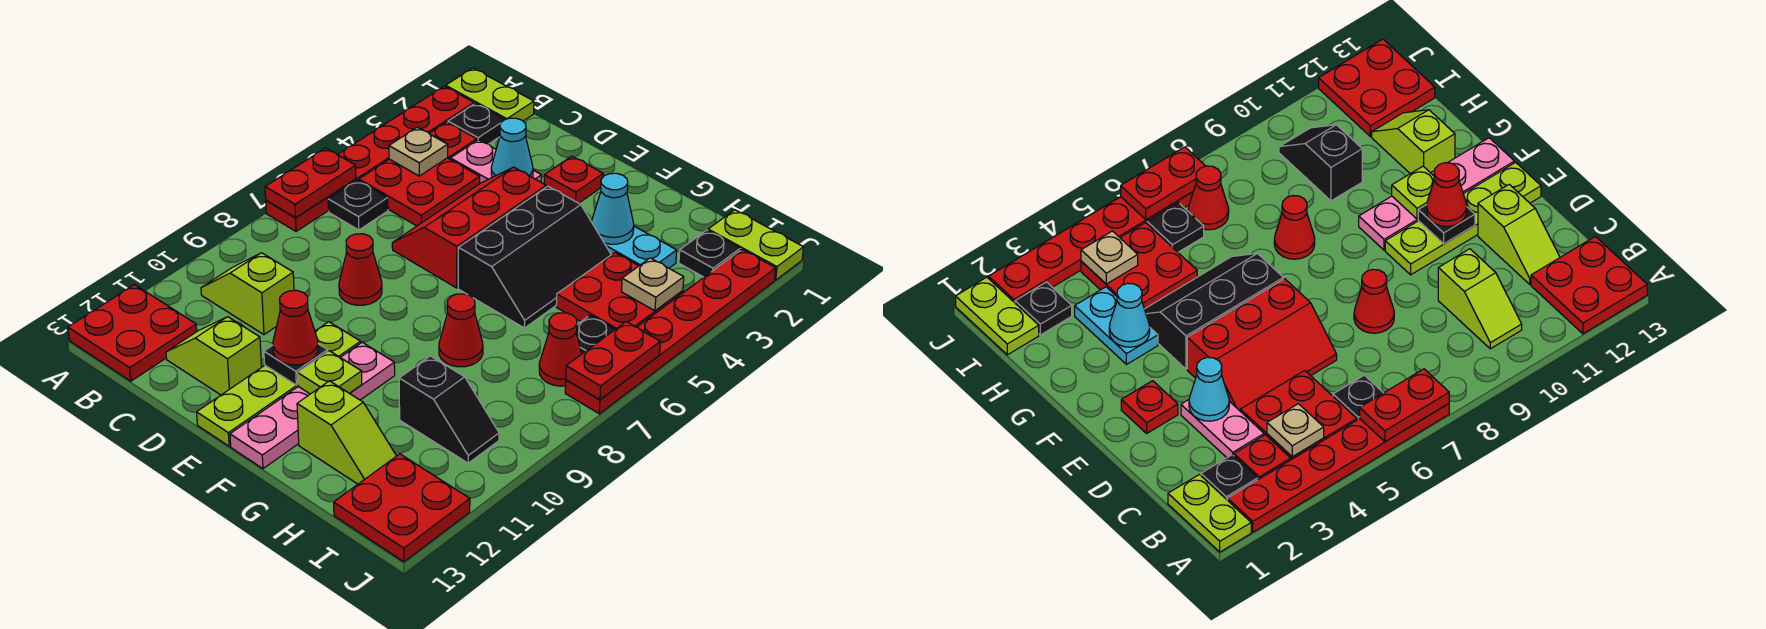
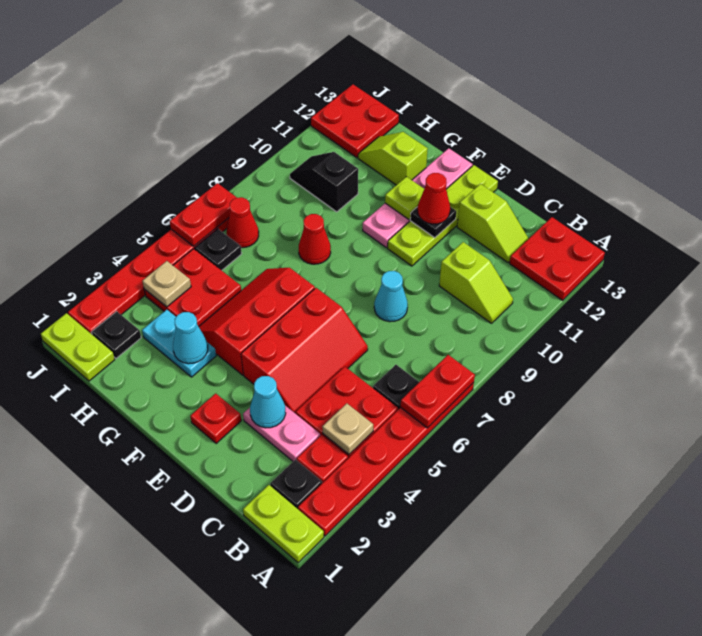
red cone D8 level 1 -> cyan cone D8 level 1
black slope F4:G6 level 1 top F -> red slope F4:G6 level 1 top F

